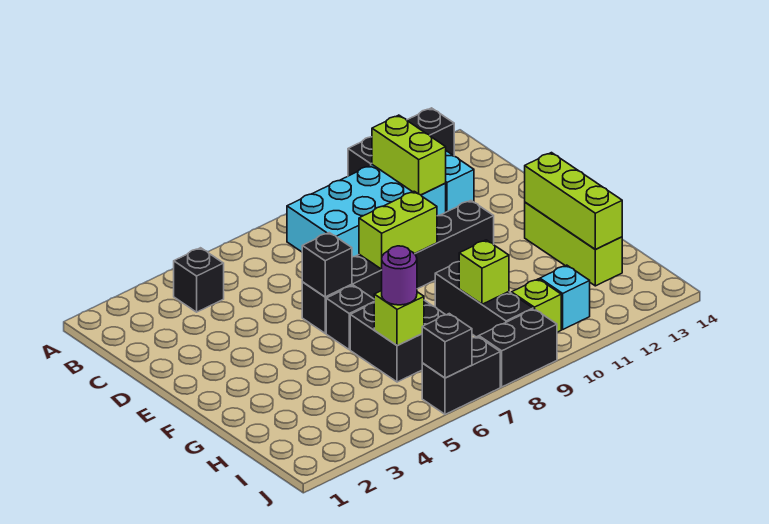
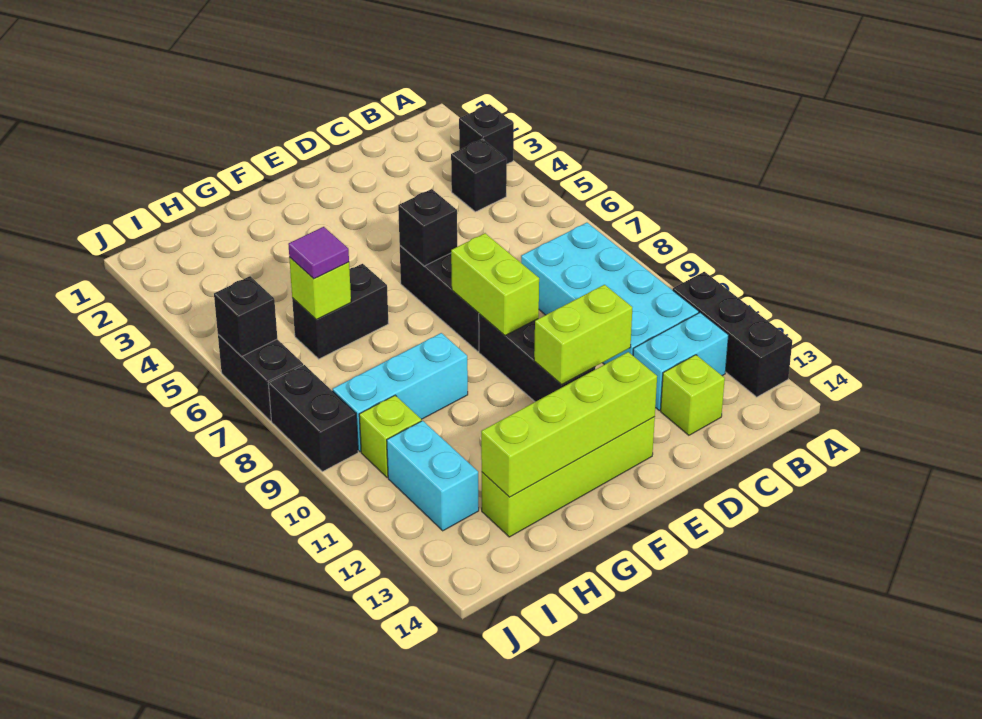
lime brick B11:C11 level 2 -> lime brick D11:E11 level 2
black brick F6 level 1 -> black brick A3 level 1
lime brick F13:H13 level 1 -> lime brick E13:H13 level 1
lime brick F13:H13 level 2 -> lime brick E13:H13 level 2
black brick G6:H7 level 1 -> black brick G6:H6 level 1
black brick G9:I9 level 1 -> cyan brick G9:I9 level 1
purple round brick H6 level 3 -> purple tile H6 level 3
lime brick H9 level 2 -> lime brick C13 level 1
cyan brick I11 level 1 -> cyan brick I11:I12 level 1

